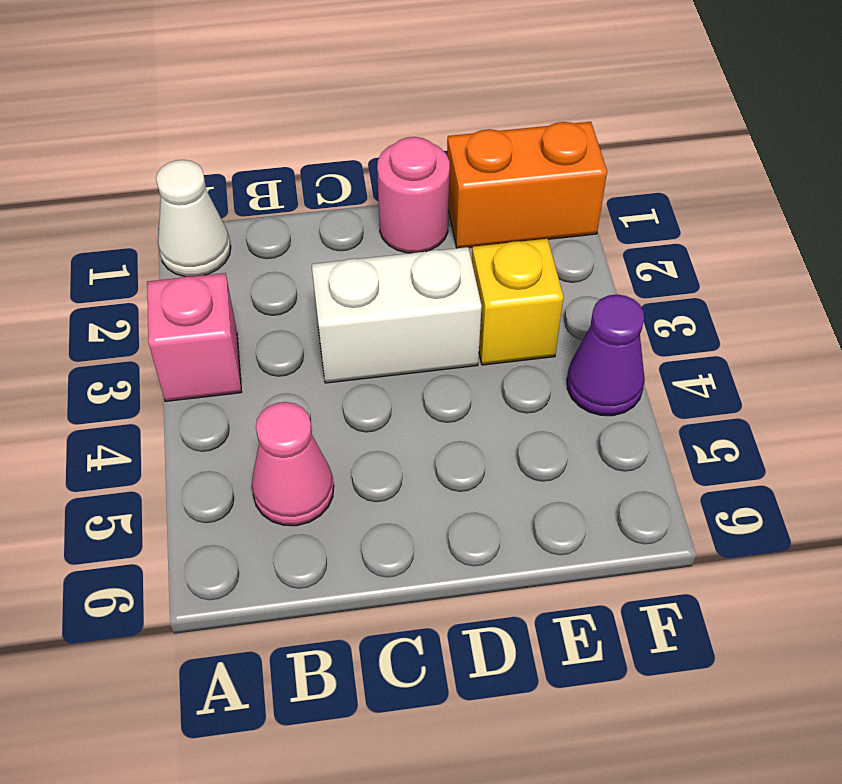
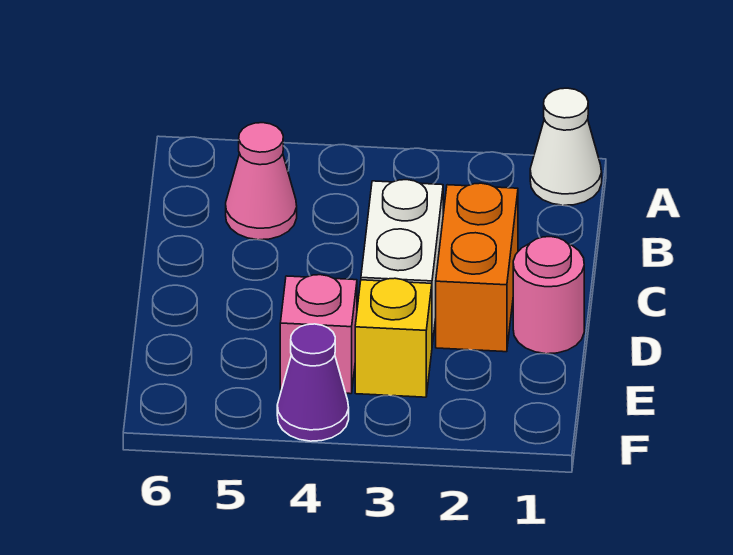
pink brick A3 level 1 -> pink brick E4 level 1
orange brick E1:F1 level 1 -> orange brick C2:D2 level 1

